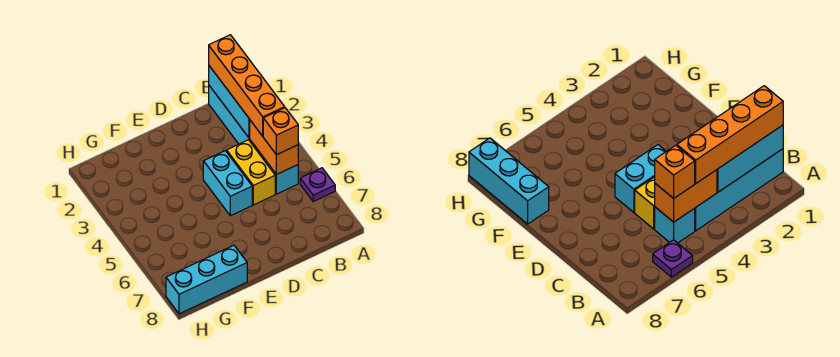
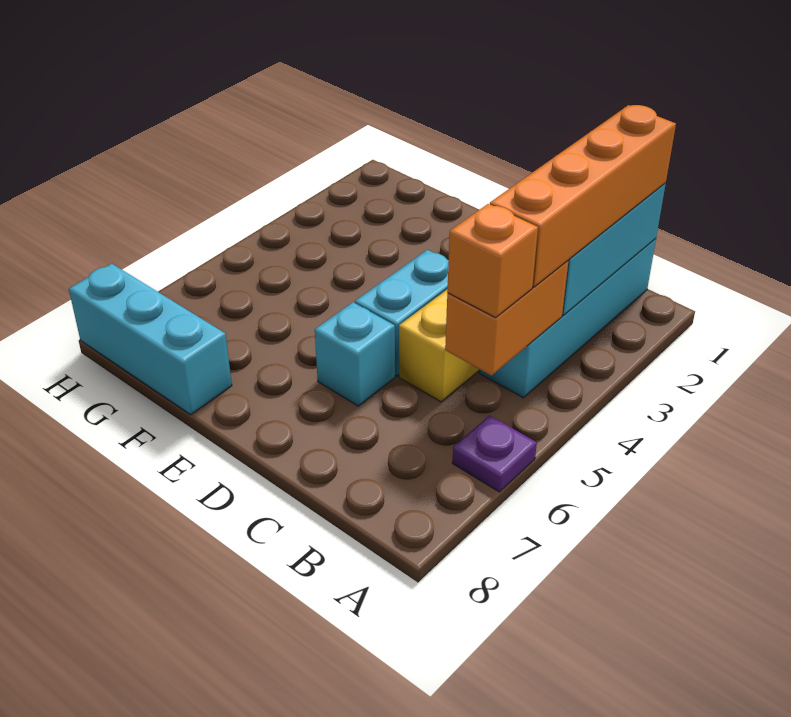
cyan brick B5 level 1 -> cyan brick D6 level 1

